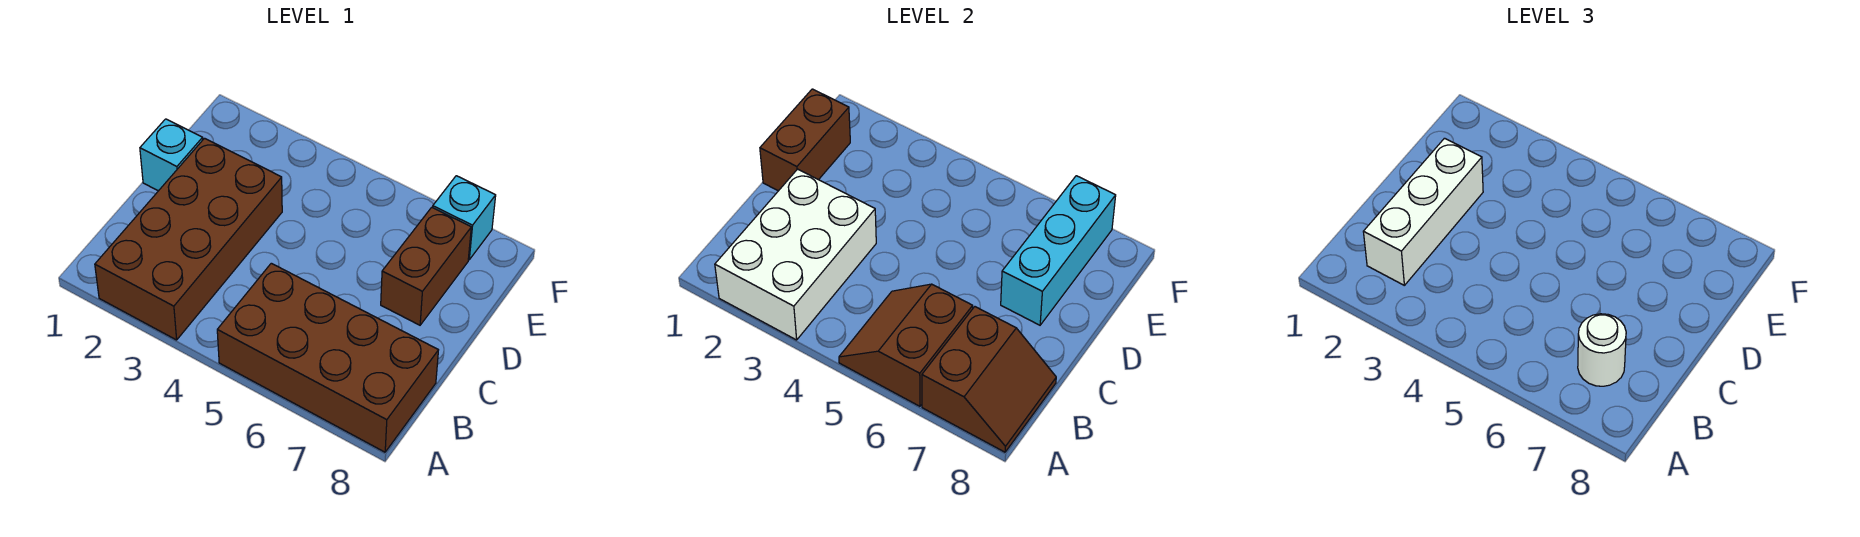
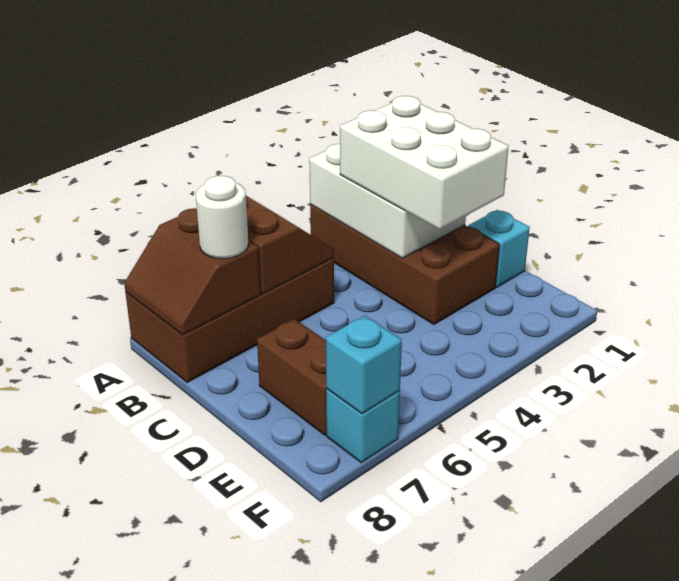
white brick B2:D2 level 3 -> white brick B2:D3 level 3
brown brick D1:E1 level 2 -> none
cyan brick D7:F7 level 2 -> cyan brick F7 level 2

